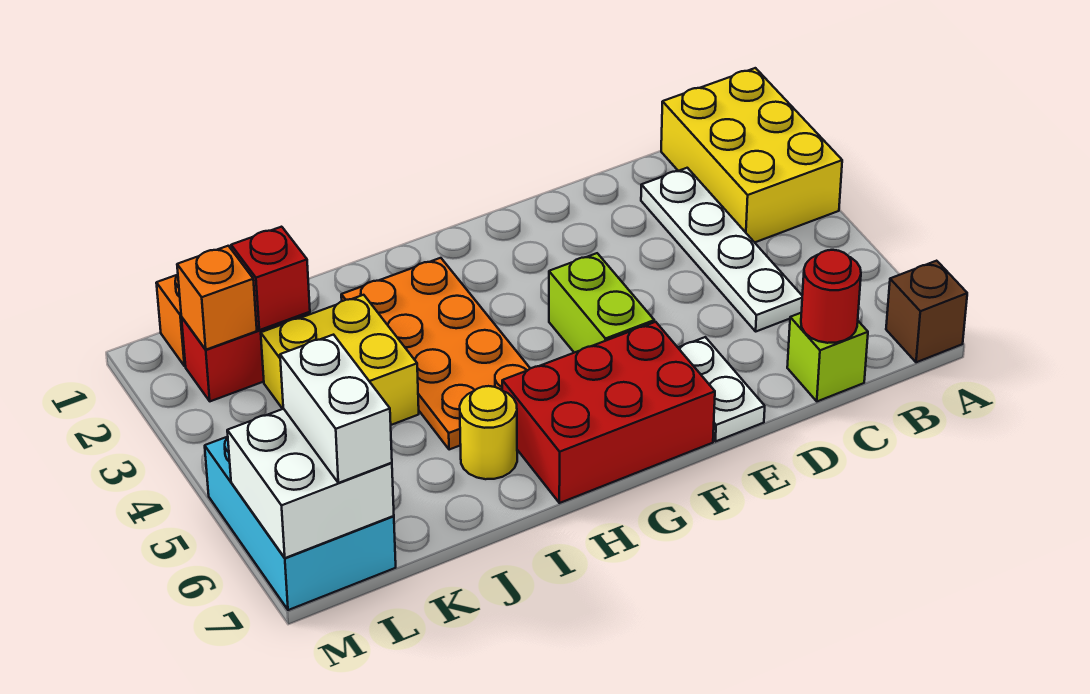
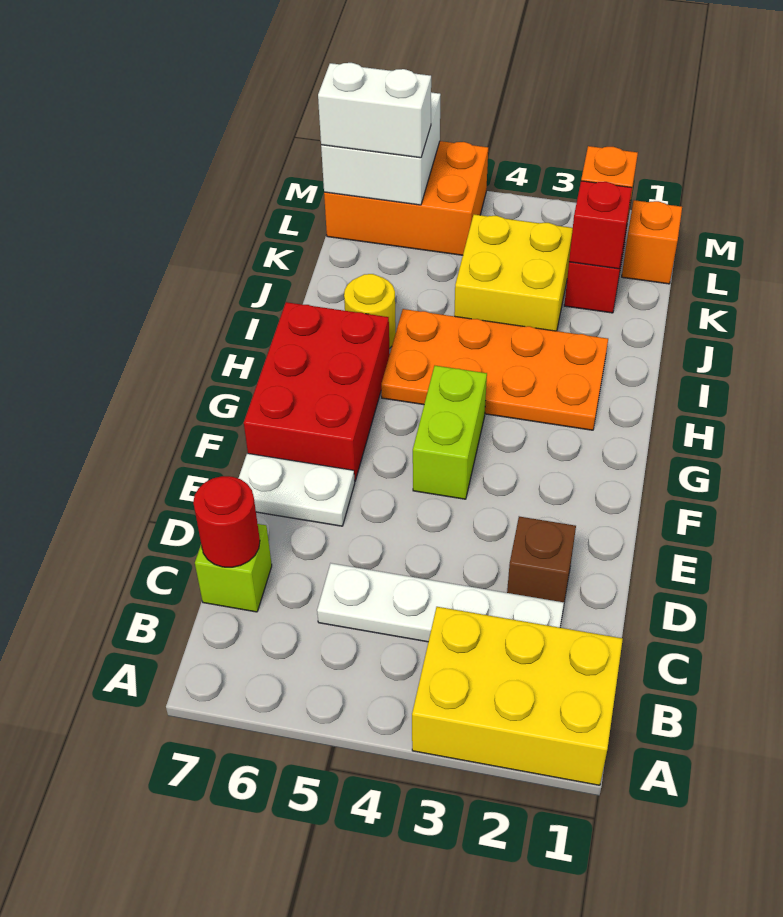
brown brick A7 level 1 -> brown brick D2 level 1
lime brick F4:F5 level 1 -> lime brick F4:G4 level 1
cyan brick L5:M7 level 1 -> orange brick L5:M7 level 1

